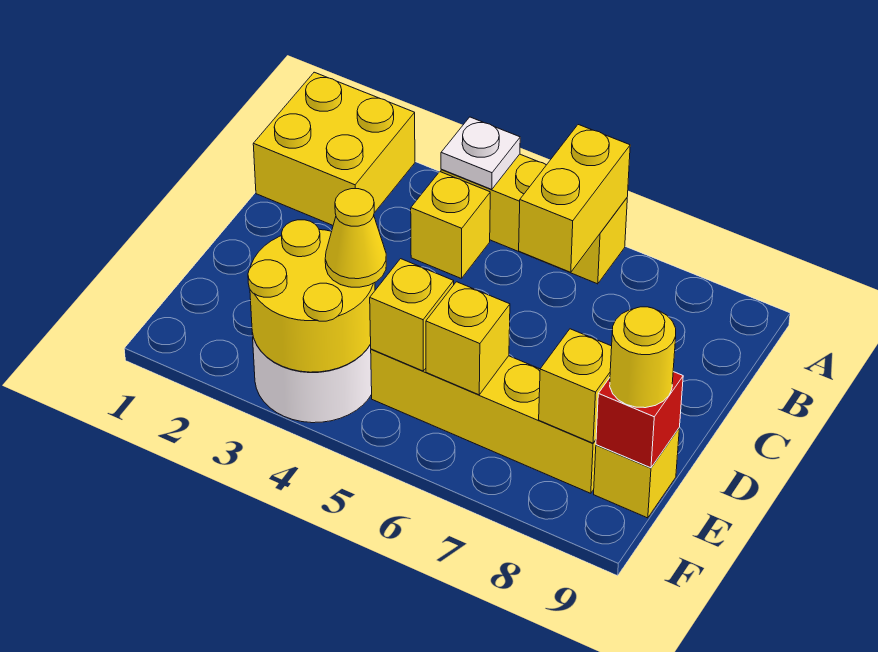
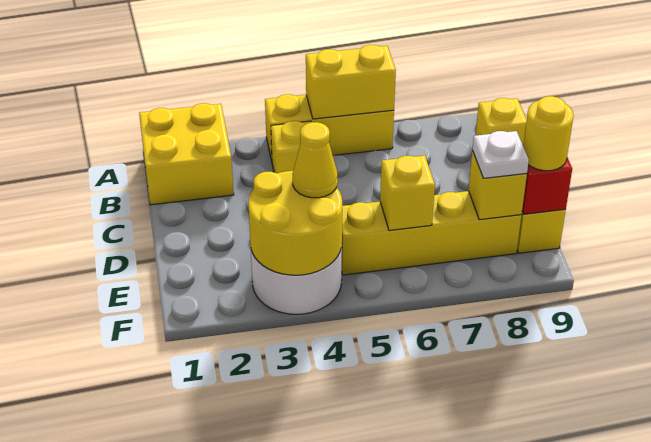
white plate A4 level 2 -> white plate E8 level 3
yellow brick A6:B6 level 2 -> yellow brick A5:A6 level 2
yellow brick E5 level 2 -> yellow brick B9 level 1

